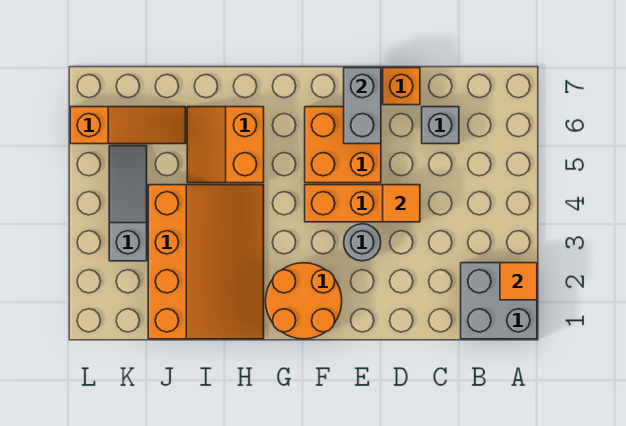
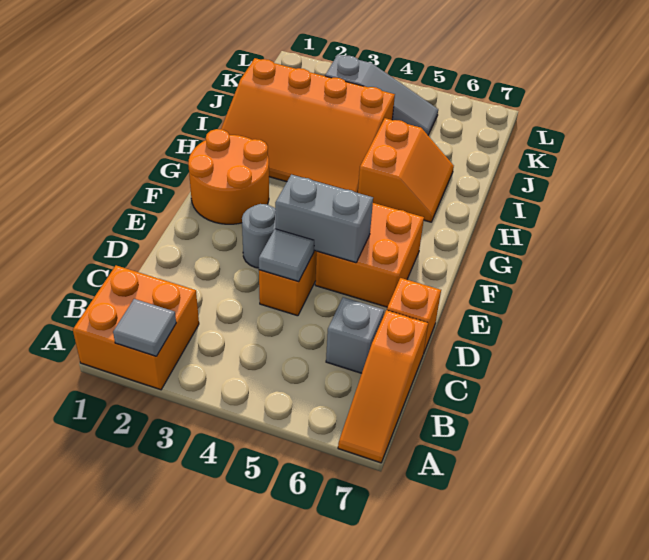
grey brick A1:B2 level 1 -> orange brick A1:B2 level 1
orange tile A2 level 2 -> grey tile A2 level 2
orange tile D4 level 2 -> grey tile D4 level 2
grey brick E6:E7 level 2 -> grey brick E4:E5 level 2
orange slope H5:I6 level 1 top H -> orange slope H5:I6 level 1 top 5
orange slope J6:L6 level 1 top L -> orange slope A7:C7 level 1 top C

